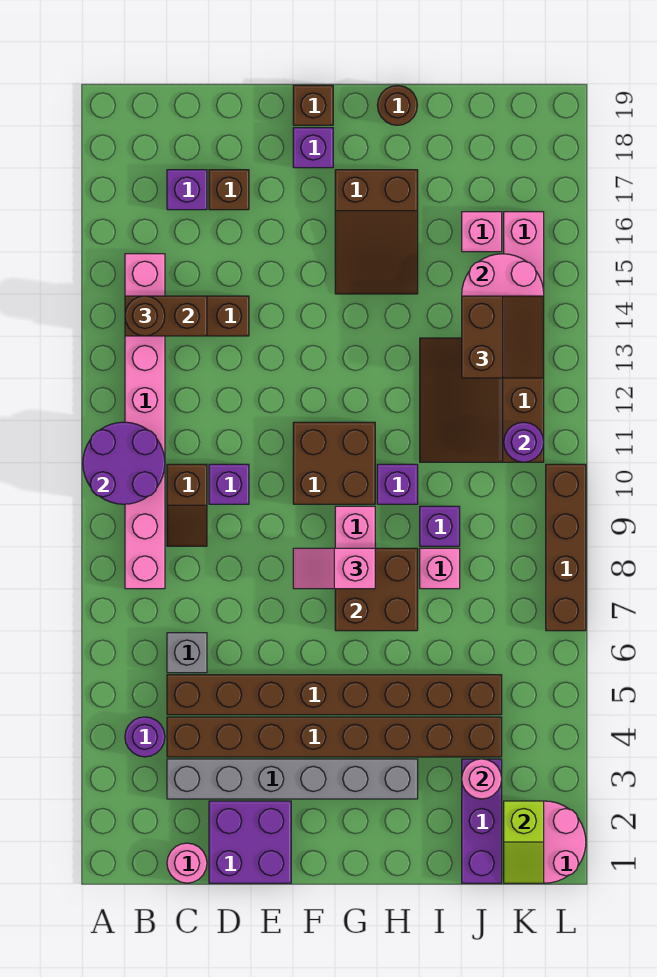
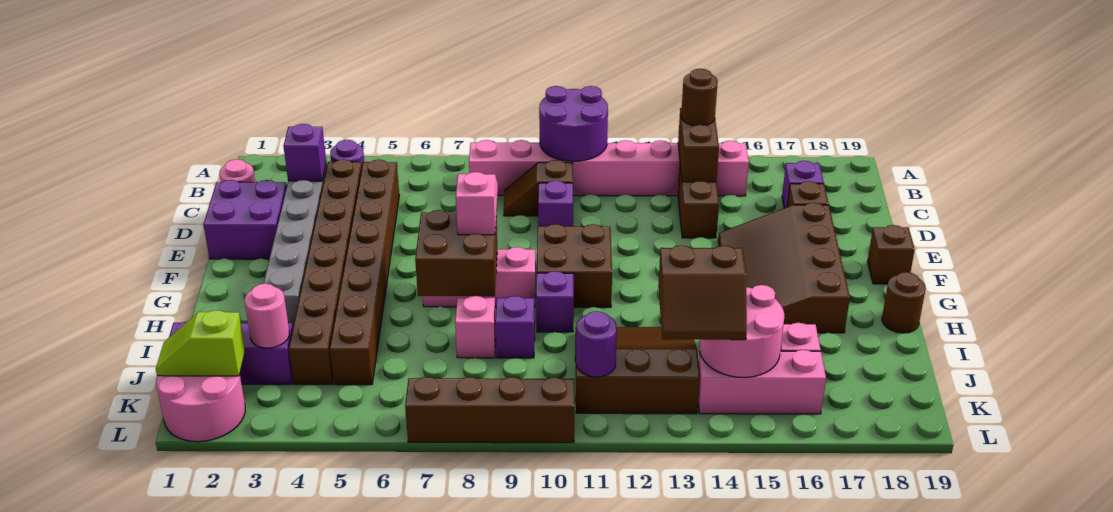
grey brick C6 level 1 -> none
purple brick F18 level 1 -> purple brick C3 level 2
brown slope G15:H17 level 1 top 17 -> brown slope E15:H17 level 1 top 17

